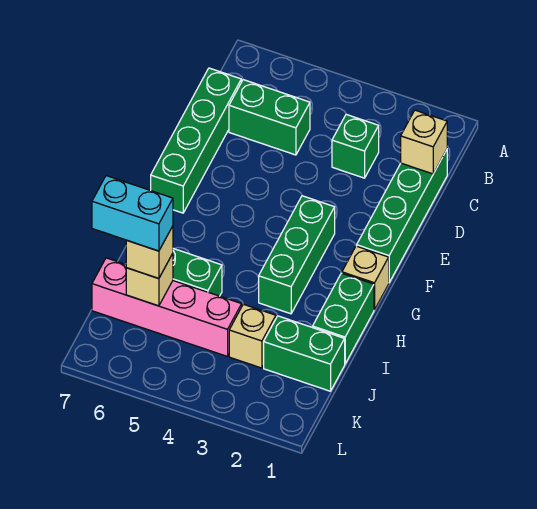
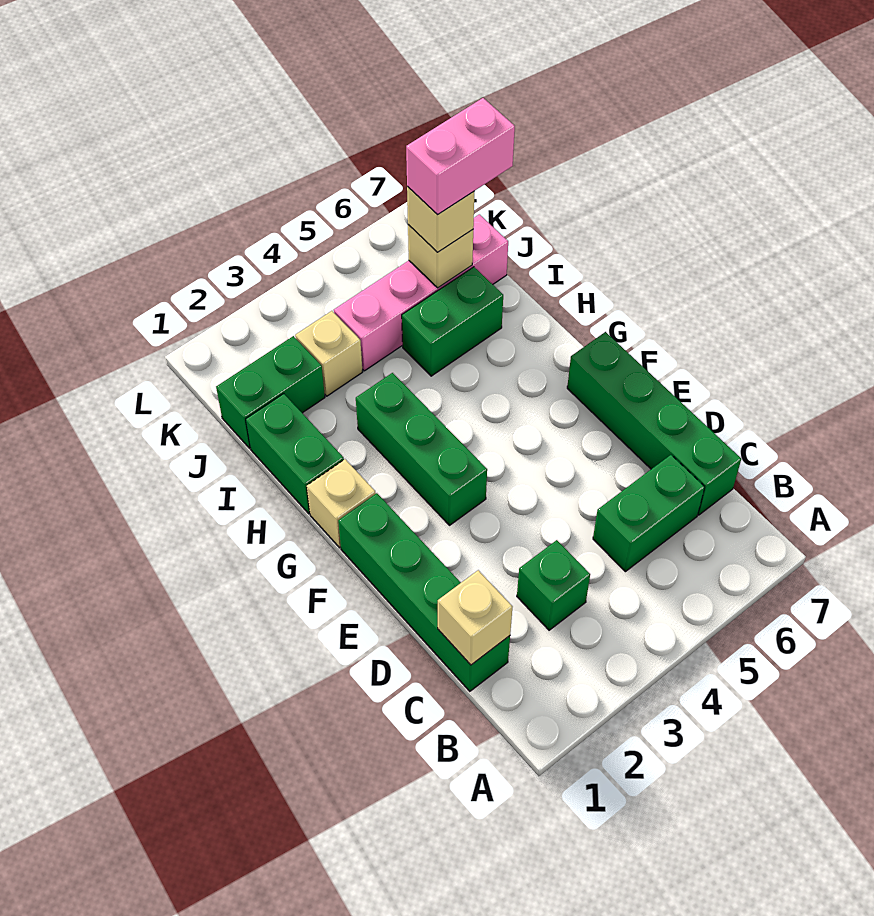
cyan brick J6:J7 level 4 -> pink brick J6:J7 level 4

